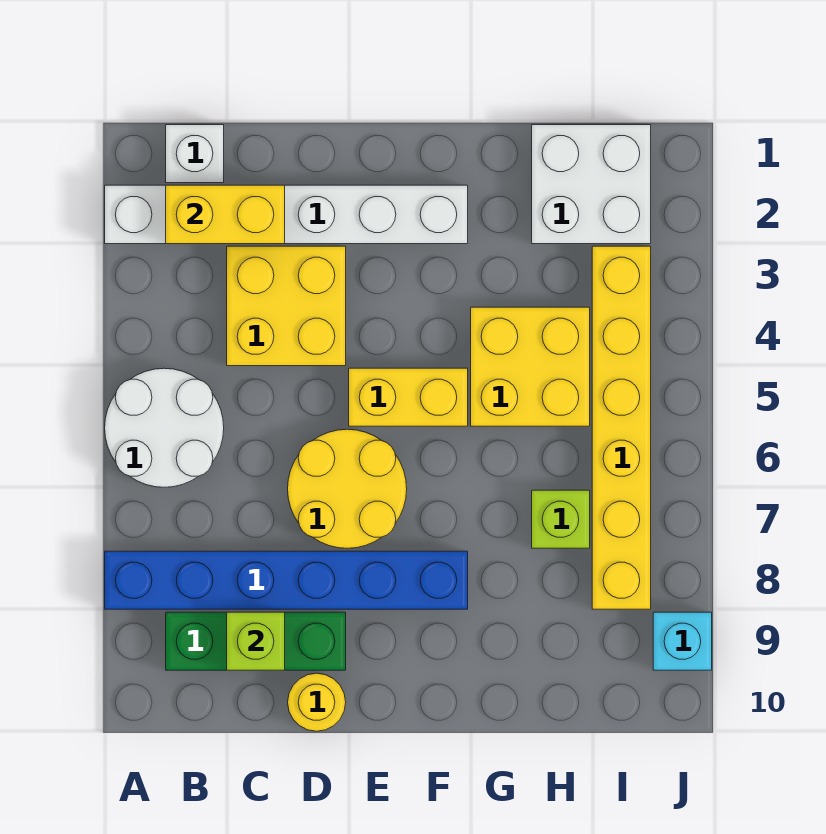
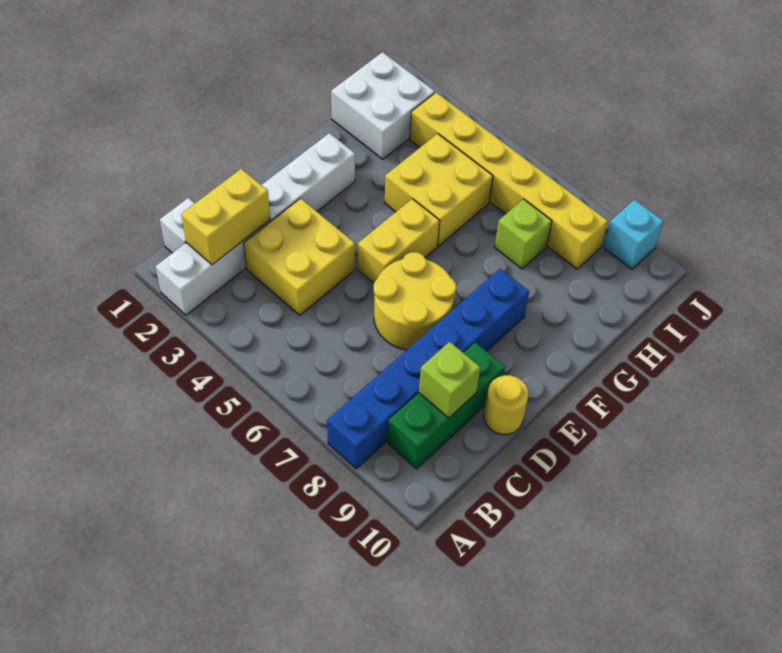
white round brick A5:B6 level 1 -> none

